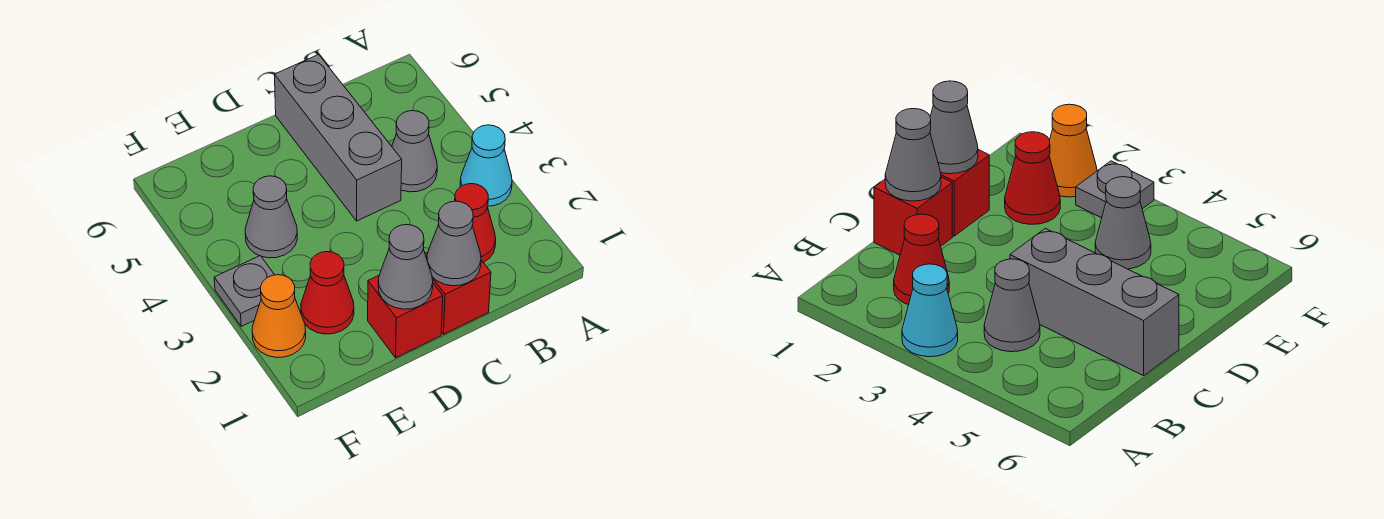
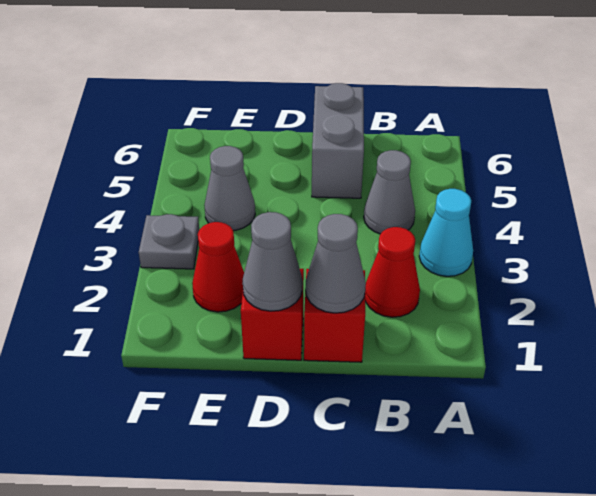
grey brick C4:C6 level 1 -> grey brick C5:C6 level 1
orange cone F2 level 1 -> none

